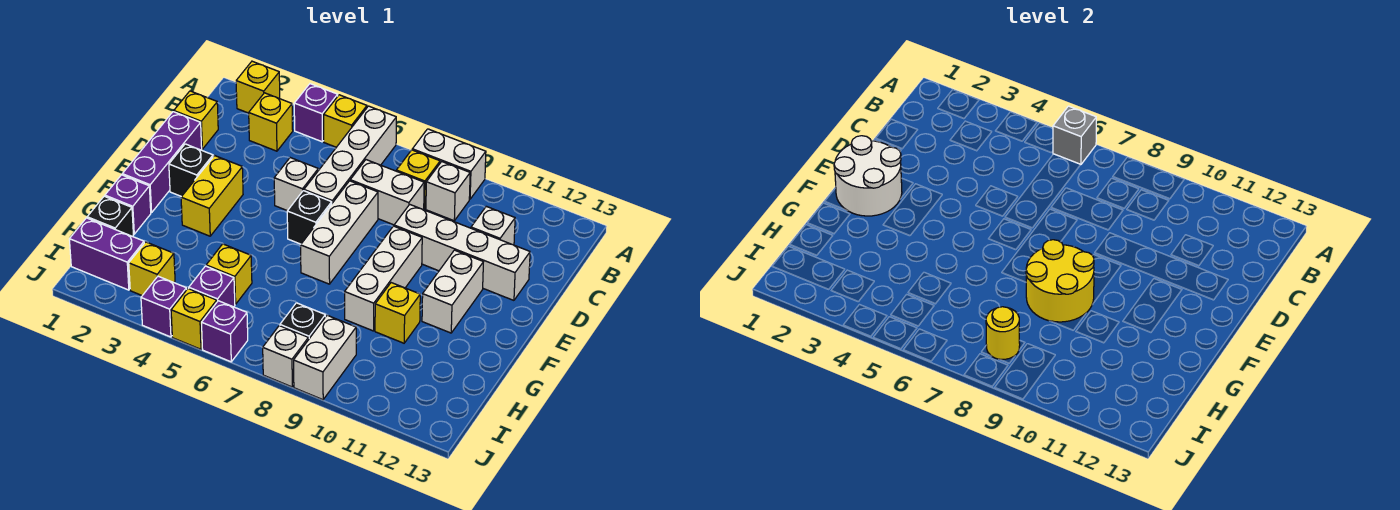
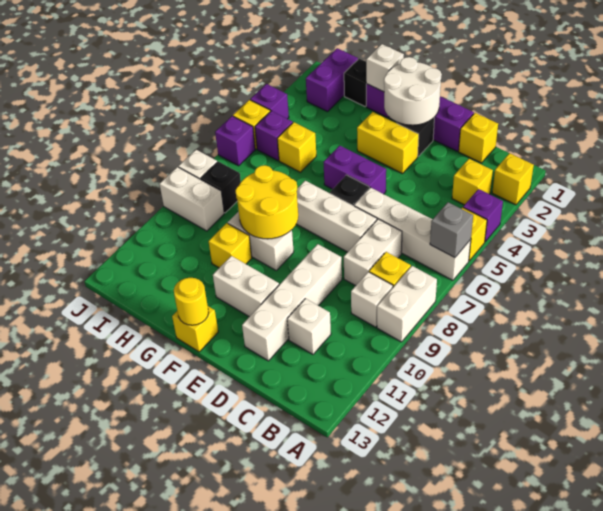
white brick D5 level 1 -> white brick G1 level 2
none -> purple brick E5:F5 level 1
white brick E9:G9 level 1 -> white brick F9:G9 level 1
yellow brick I3 level 1 -> yellow brick F13 level 1
yellow round brick I8 level 2 -> yellow round brick F13 level 2

